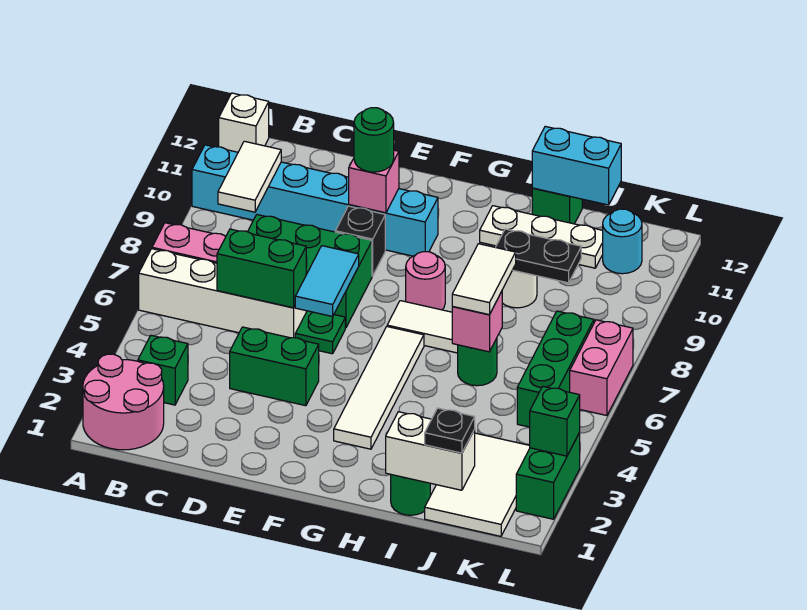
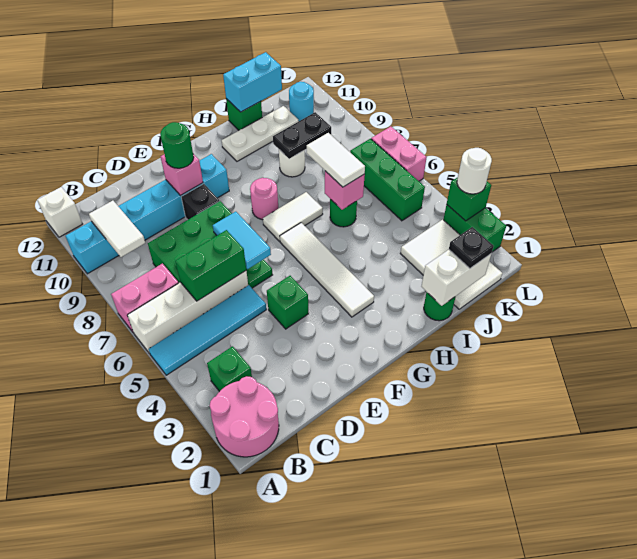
none -> cyan tile A5:D5 level 1
green brick D4:E4 level 1 -> green brick E4 level 1
none -> white round brick L3 level 3

